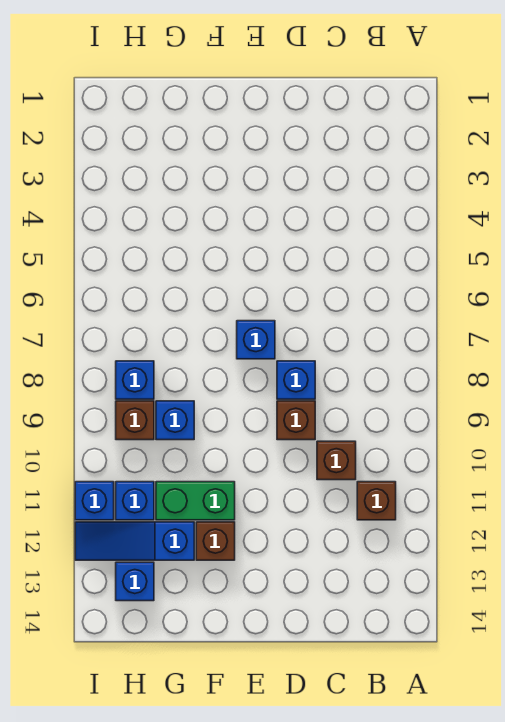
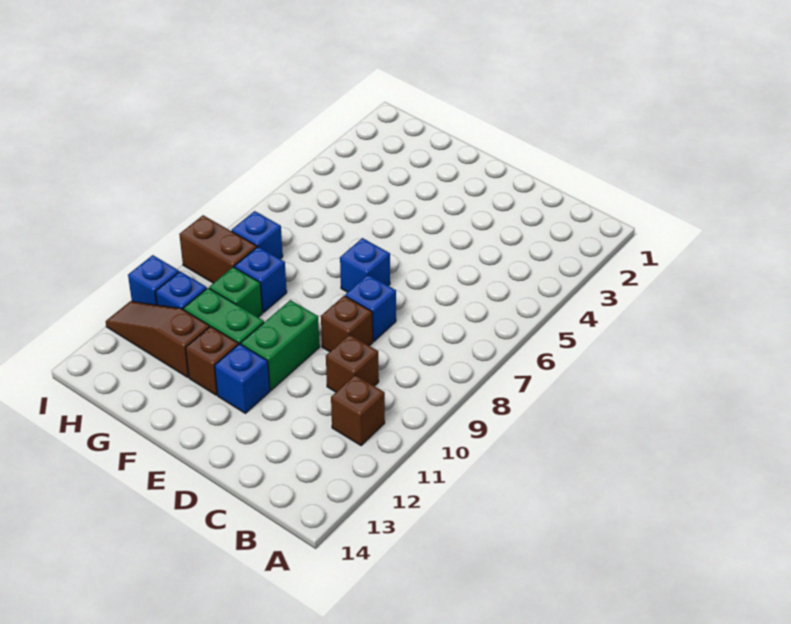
none -> green brick E10:E11 level 1
none -> green brick G10 level 1
blue slope G12:I12 level 1 top G -> brown slope G12:I12 level 1 top G
brown brick H9 level 1 -> brown brick H9:I9 level 1
blue brick H13 level 1 -> blue brick E12 level 1

